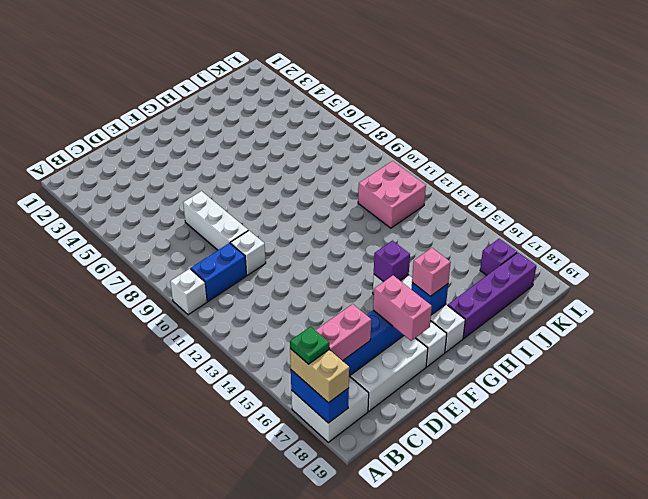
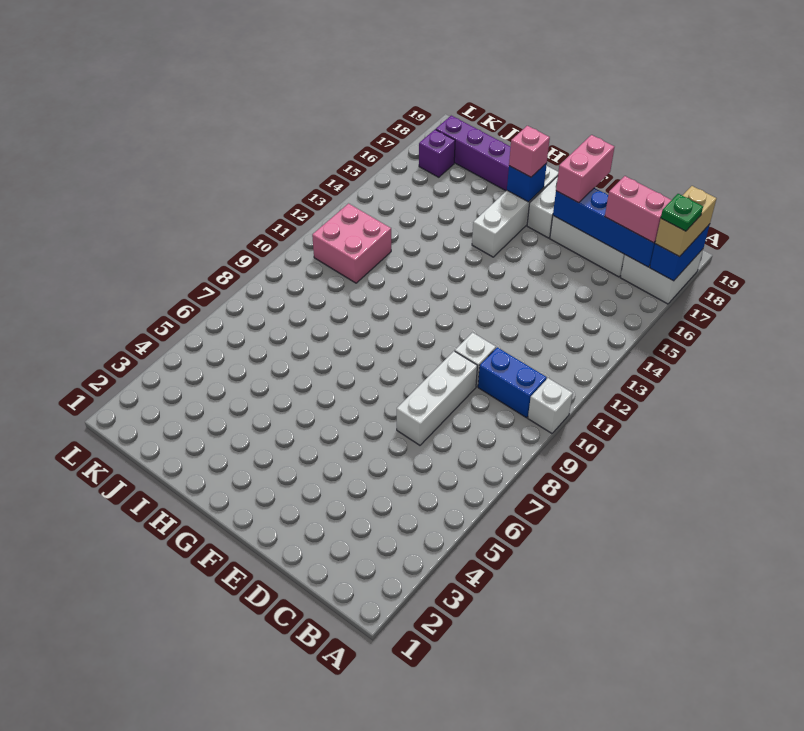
purple brick G15 level 2 -> none

